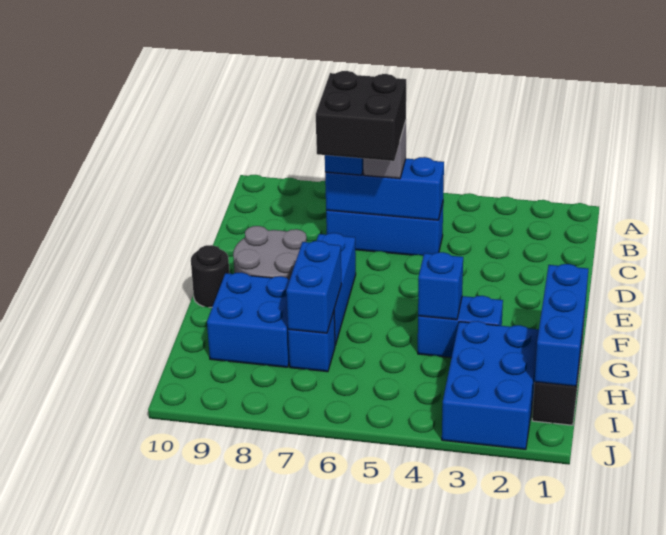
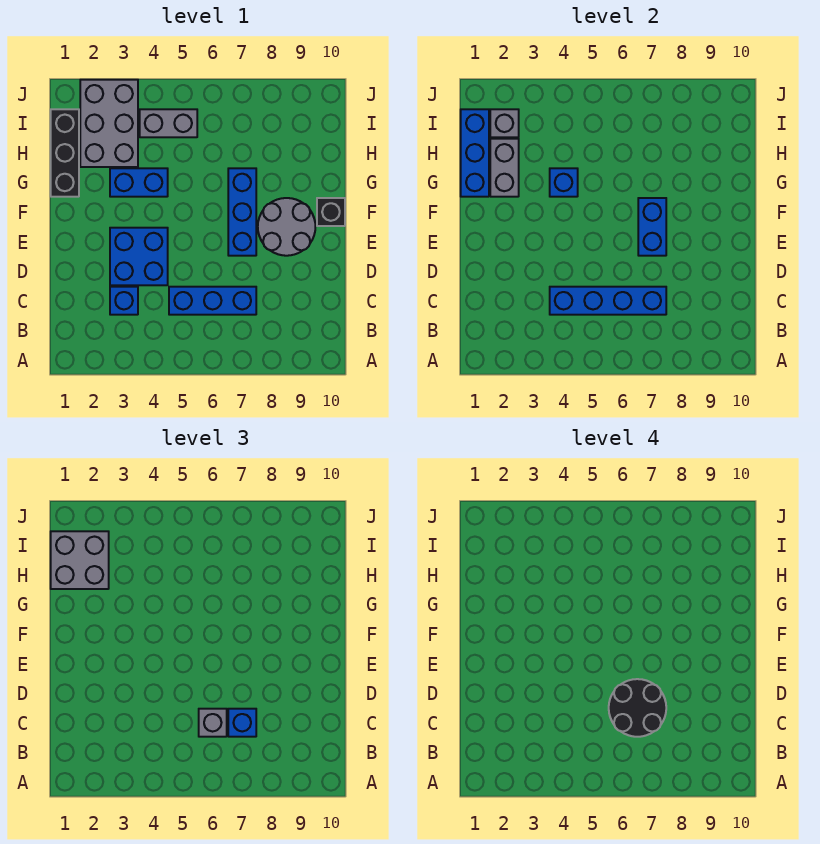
blue brick C5:C7 level 2 -> blue brick C4:C7 level 2
black brick C6:D7 level 4 -> black round brick C6:D7 level 4
black round brick F10 level 1 -> black brick F10 level 1
none -> grey brick G2:H2 level 2
blue brick G7:H7 level 2 -> blue brick E7:F7 level 2
blue brick G8:H9 level 1 -> blue brick D3:E4 level 1
none -> grey brick H1:I2 level 3
blue brick H2:J3 level 1 -> grey brick H2:J3 level 1
blue brick H7 level 1 -> blue brick C3 level 1
none -> grey brick I2 level 2
none -> grey brick I4:I5 level 1

